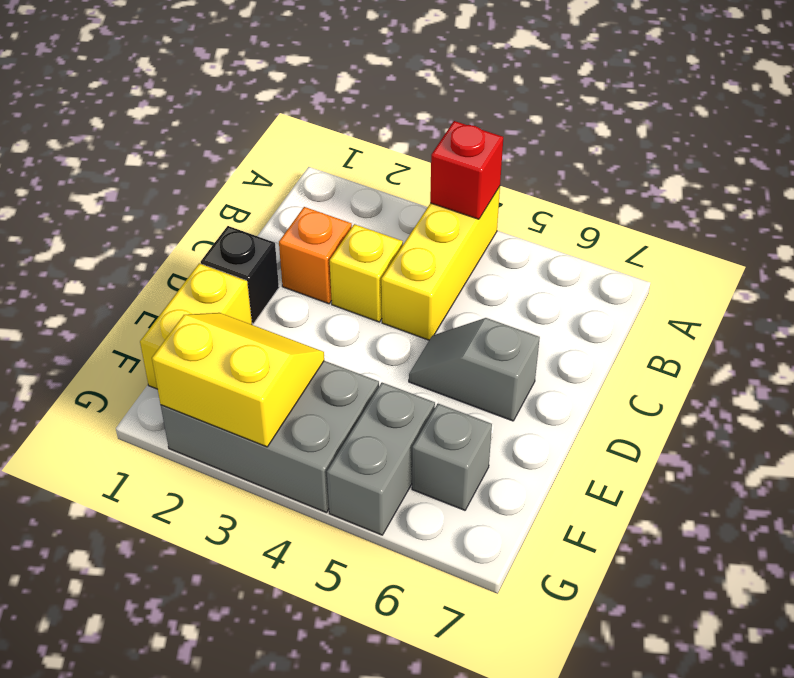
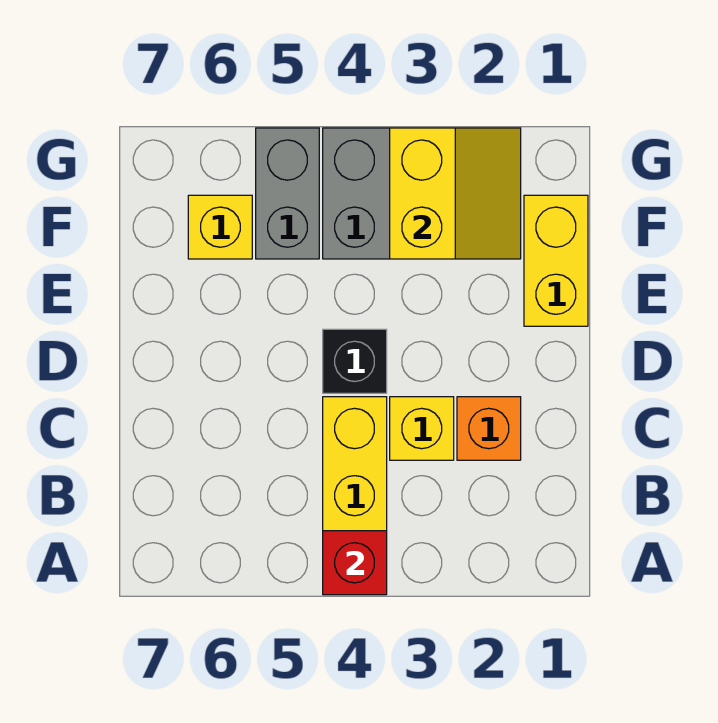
black brick D1 level 1 -> black brick D4 level 1
grey slope D5:D6 level 1 top 6 -> none
yellow slope F2:G3 level 2 top G -> yellow slope F2:G3 level 2 top 3
grey brick F6 level 1 -> yellow brick F6 level 1

